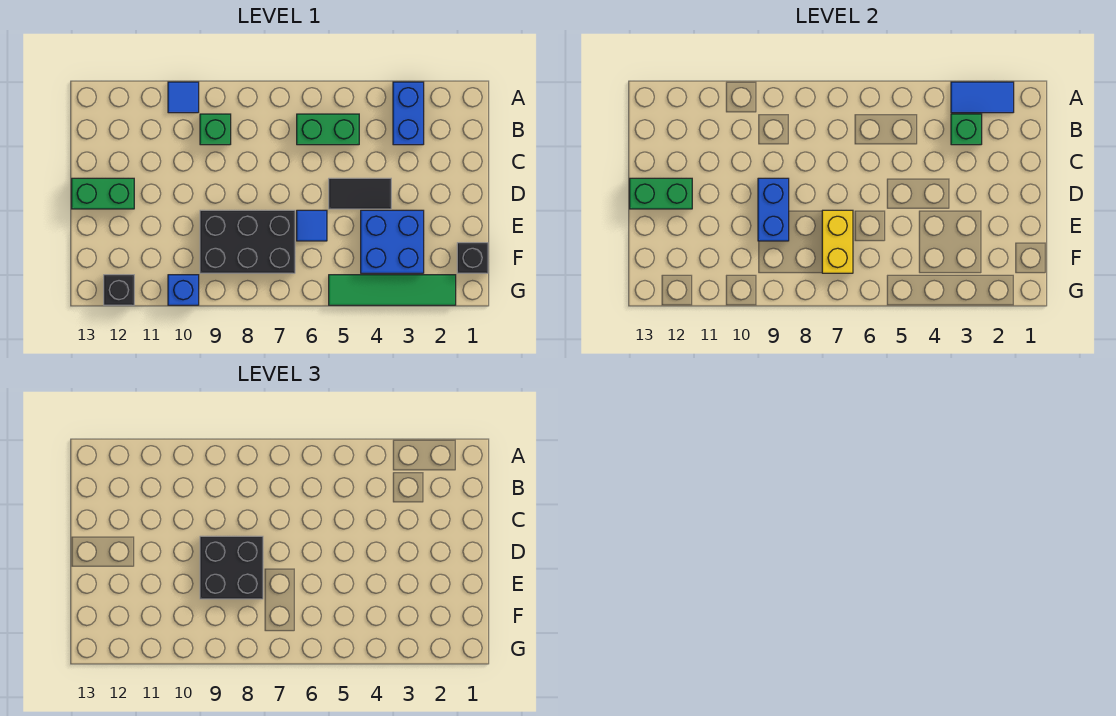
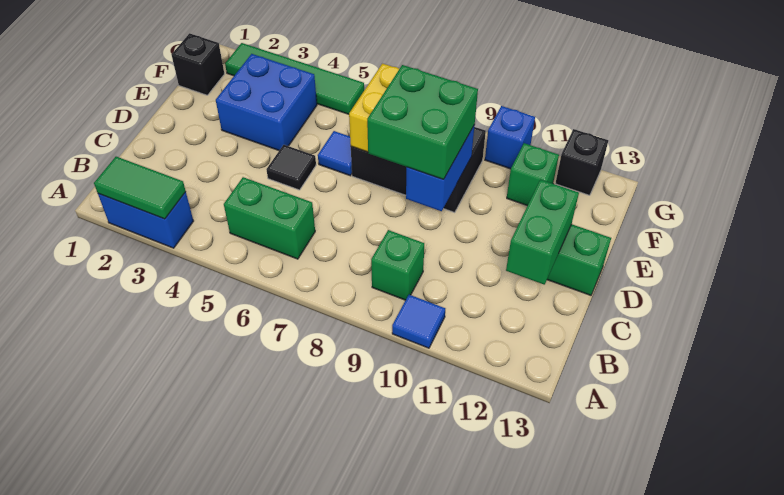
blue tile A2:A3 level 2 -> green tile A2:A3 level 2
blue brick A3:B3 level 1 -> blue brick A2:A3 level 1
green brick B3 level 2 -> green brick F11 level 1
black tile D4:D5 level 1 -> black tile D5 level 1
black brick D8:E9 level 3 -> green brick D8:E9 level 3
green brick D12:D13 level 2 -> green brick C12:D12 level 2

